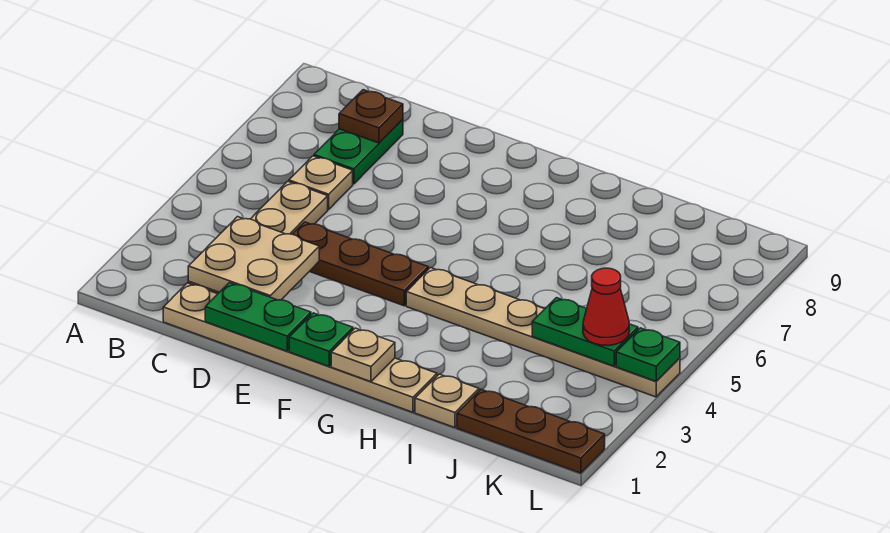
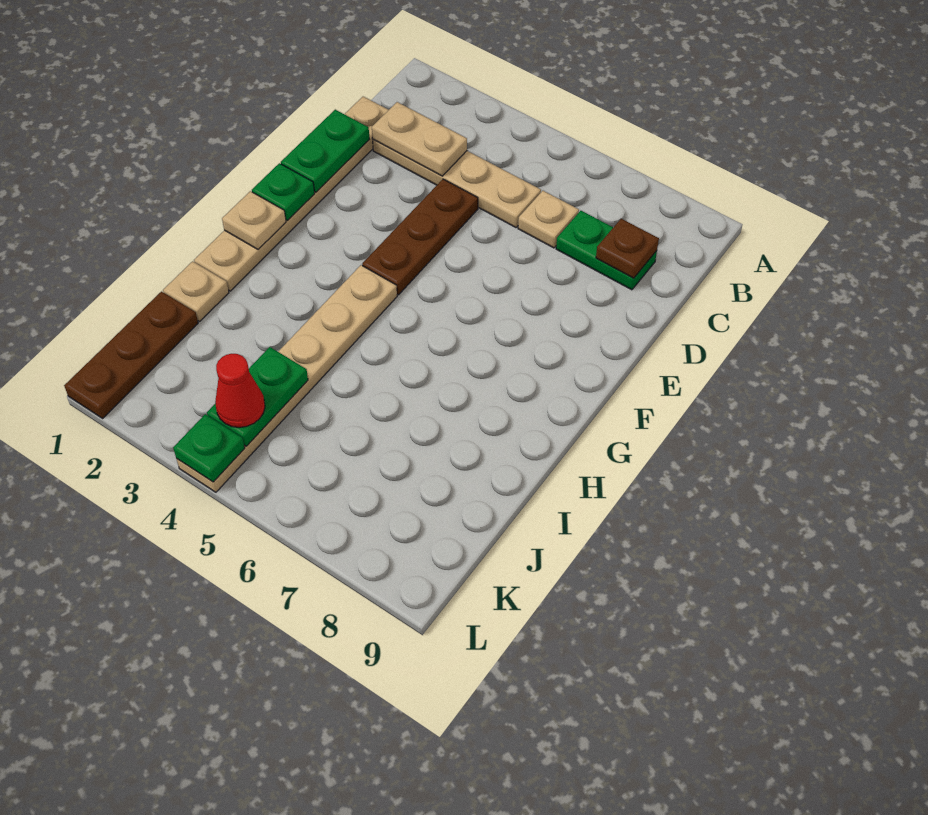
tan plate C2:D3 level 2 -> tan plate C2:C3 level 2

